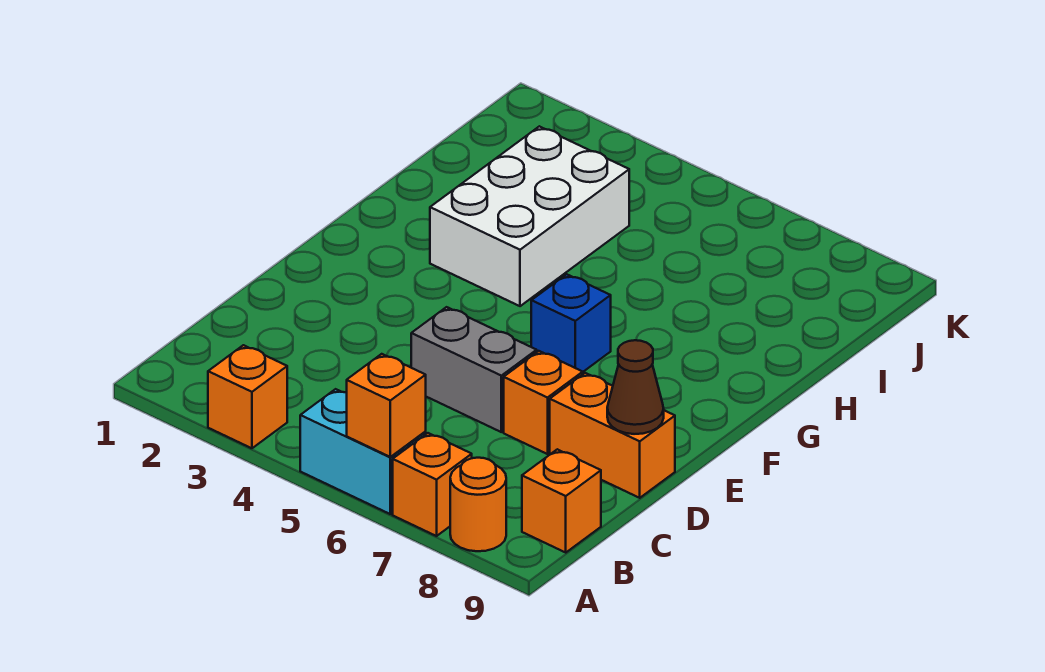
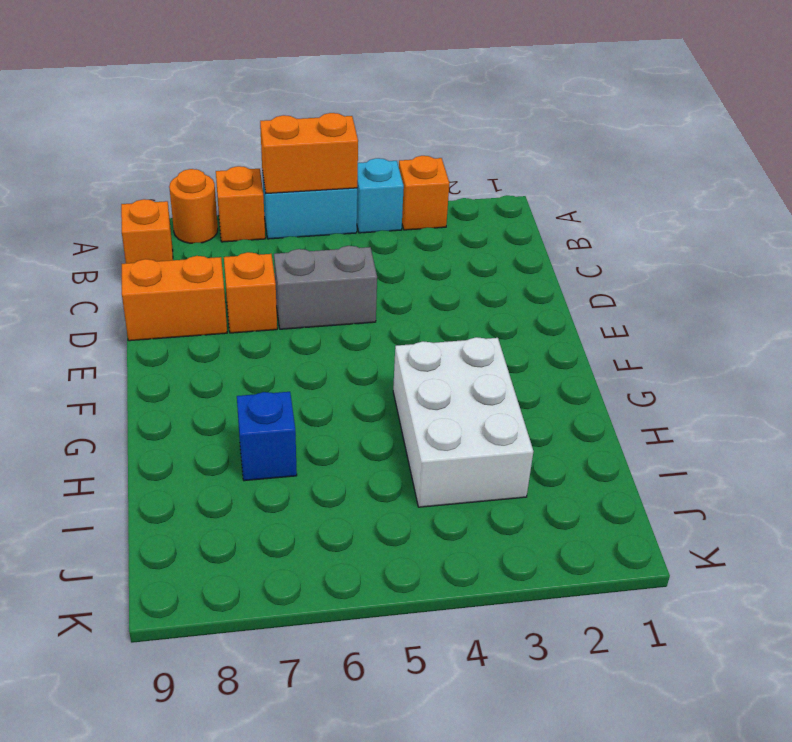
none -> cyan brick A4 level 1
orange brick A6 level 2 -> orange brick A5:A6 level 2
brown cone D9 level 2 -> none
blue brick F6 level 1 -> blue brick H7 level 1

